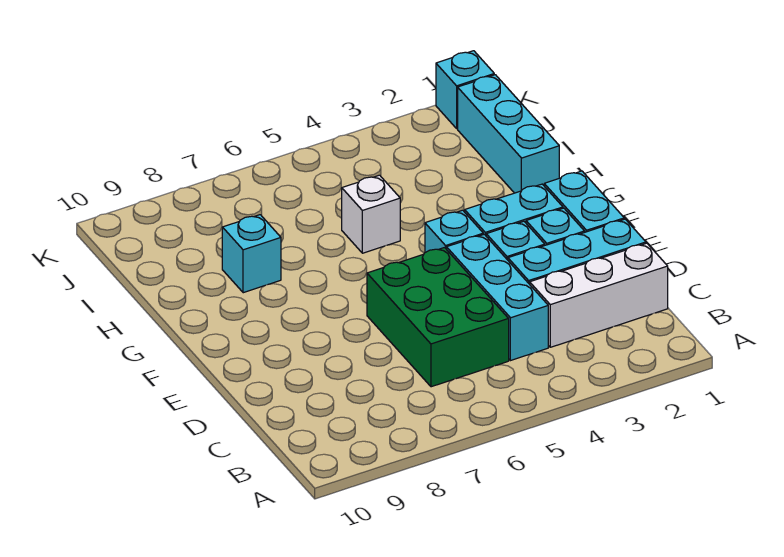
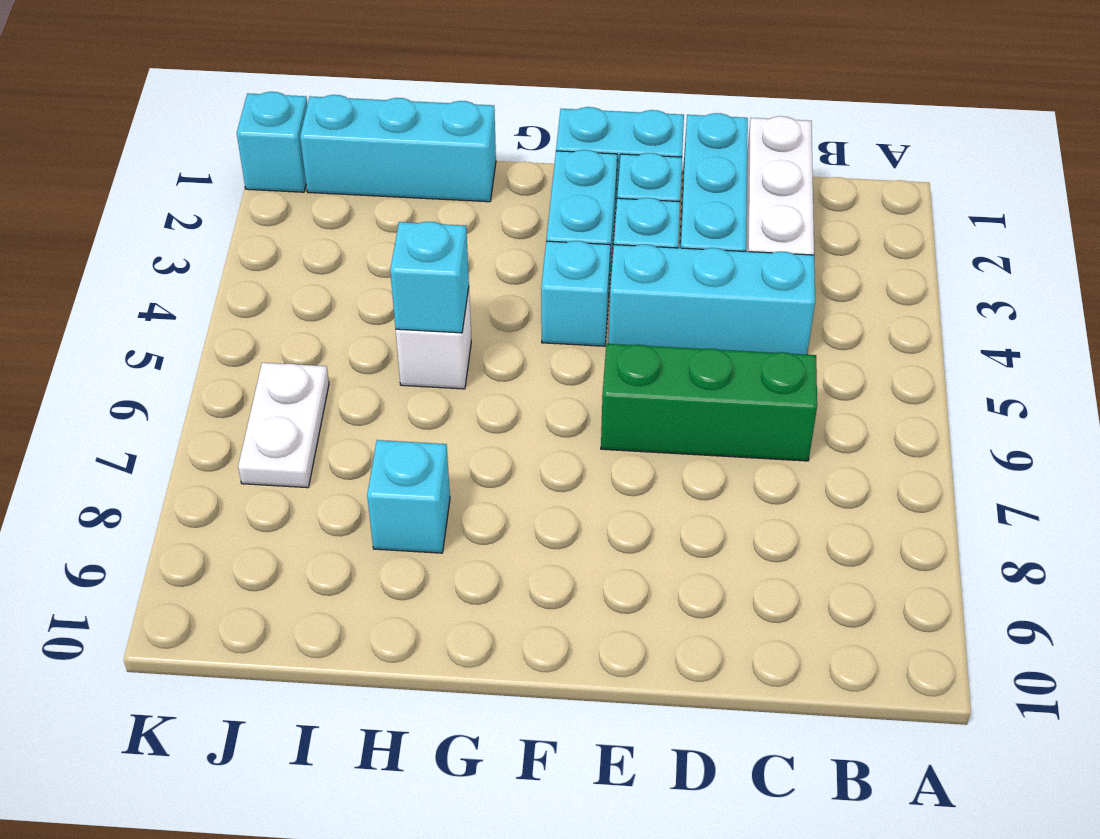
green brick C5:E6 level 1 -> green brick C6:E6 level 1
none -> cyan brick H5 level 2
none -> white plate J6:J7 level 1

